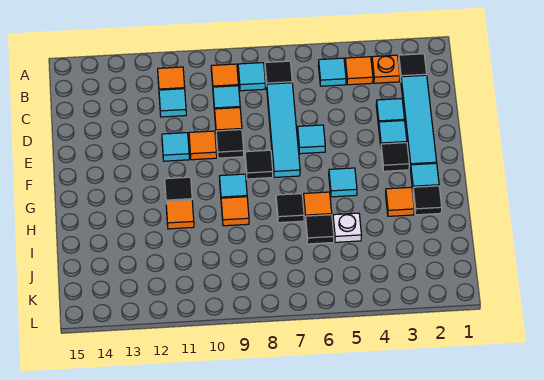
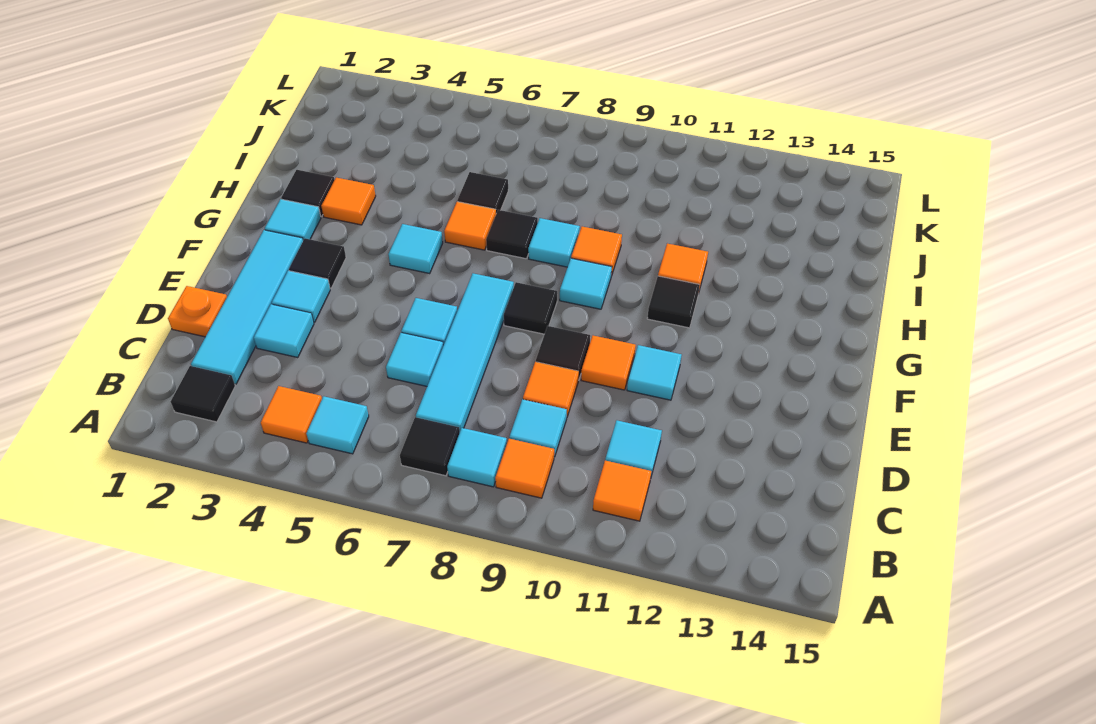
orange plate B3 level 1 -> orange plate D1 level 1
none -> cyan tile D6 level 1
none -> cyan tile H8 level 1
white plate I5 level 1 -> none

